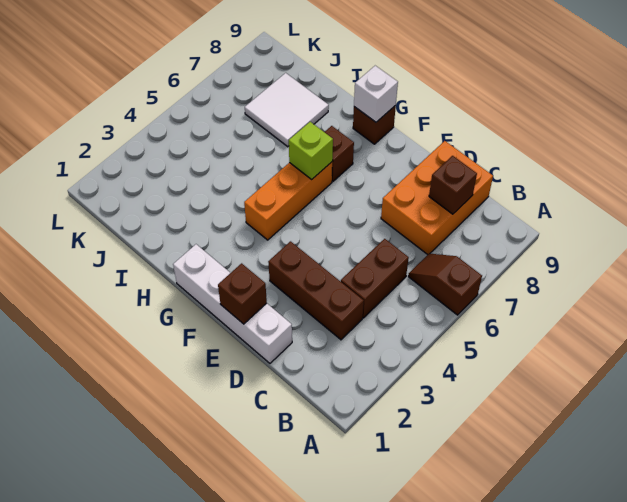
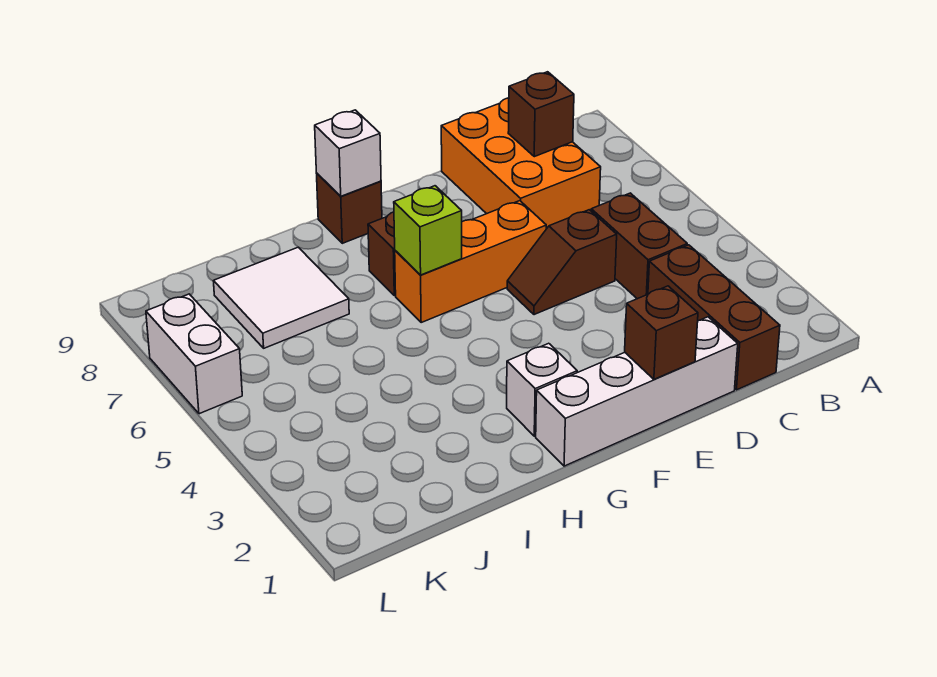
brown slope A6:B6 level 1 top A -> brown slope D5:E5 level 1 top D
brown brick C3:E3 level 1 -> brown brick C1:C3 level 1
none -> white brick G2 level 1
orange brick G4:G6 level 1 -> orange brick E6:G6 level 1
none -> white brick L6:L7 level 1

